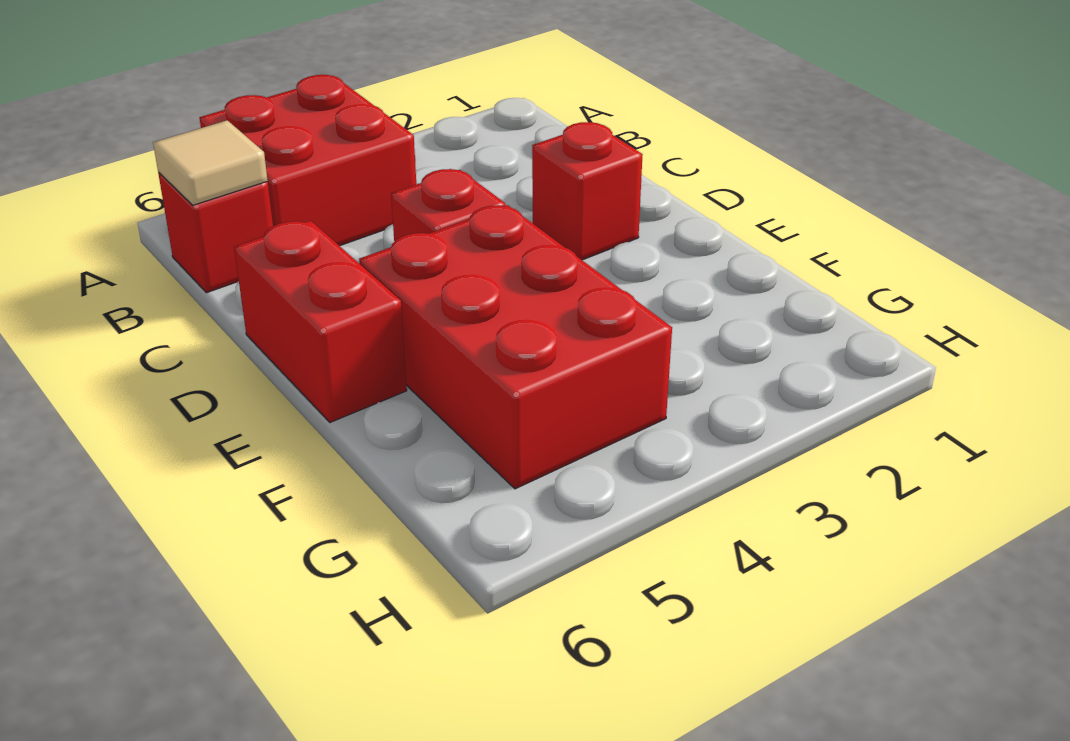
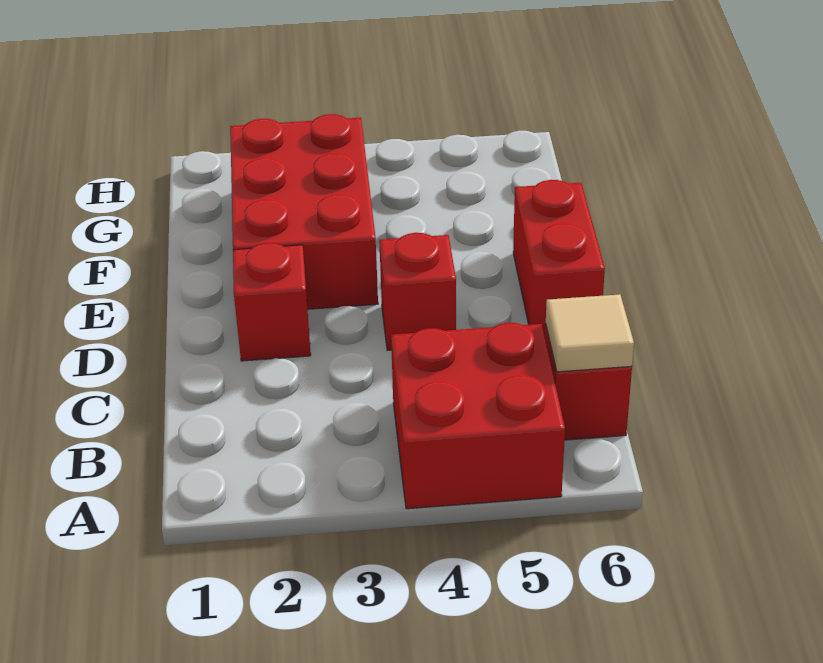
red brick E4:G5 level 1 -> red brick E2:G3 level 1

